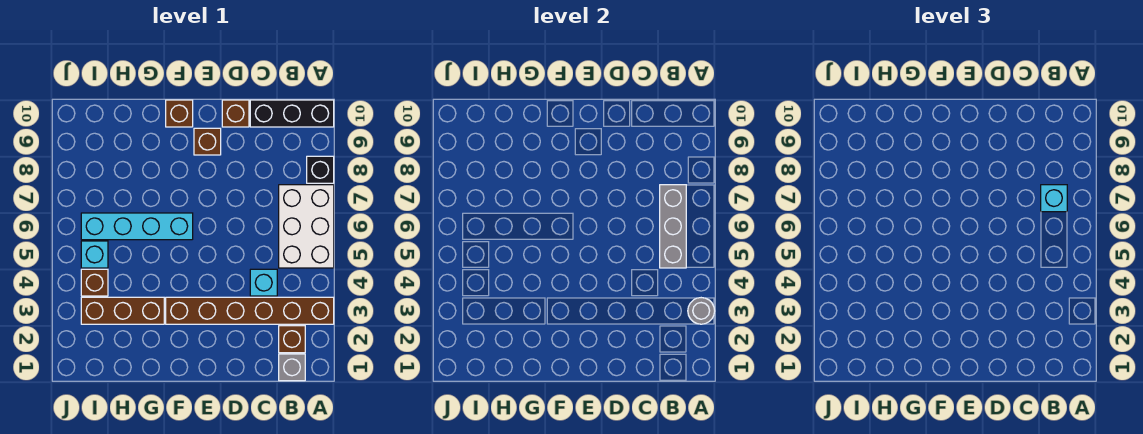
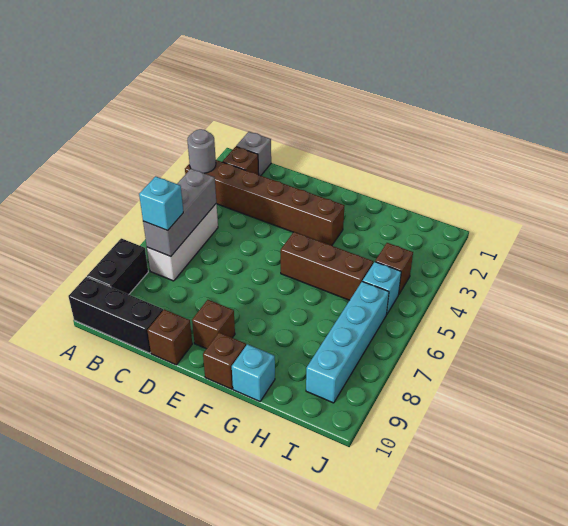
white brick A5:B7 level 1 -> white brick B5:B7 level 1
black brick A8 level 1 -> black brick A8:A9 level 1
cyan brick C4 level 1 -> cyan brick G10 level 1
cyan brick F6:I6 level 1 -> cyan brick I6:I9 level 1
brown brick G3:I3 level 1 -> brown brick F5:H5 level 1

